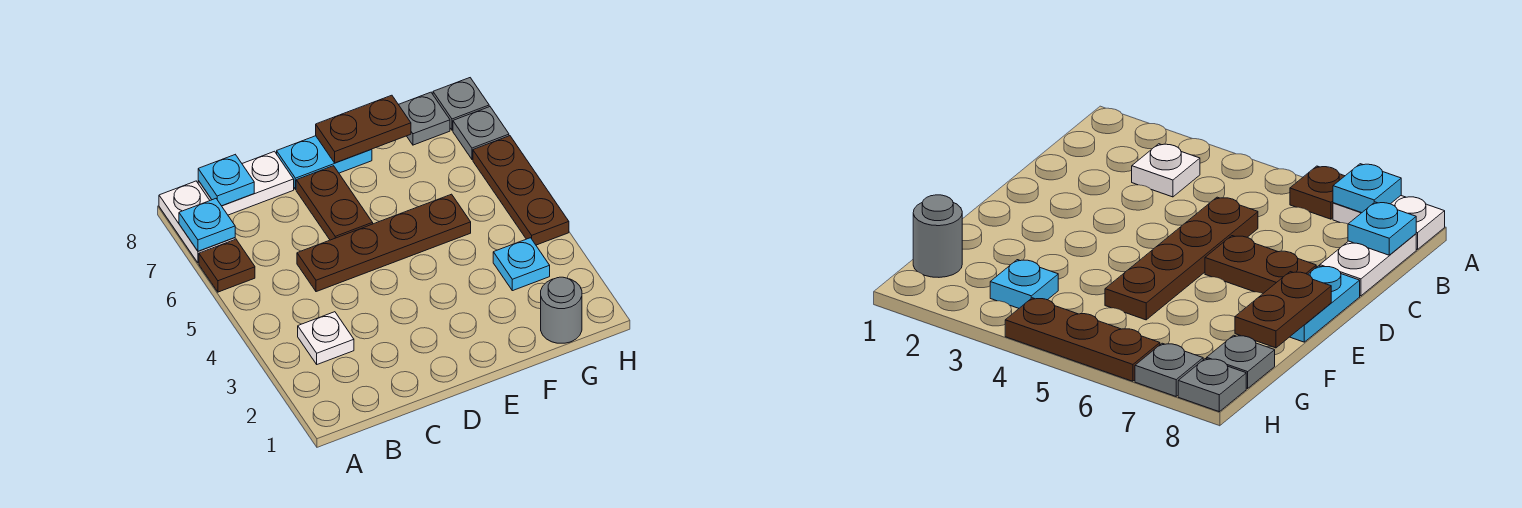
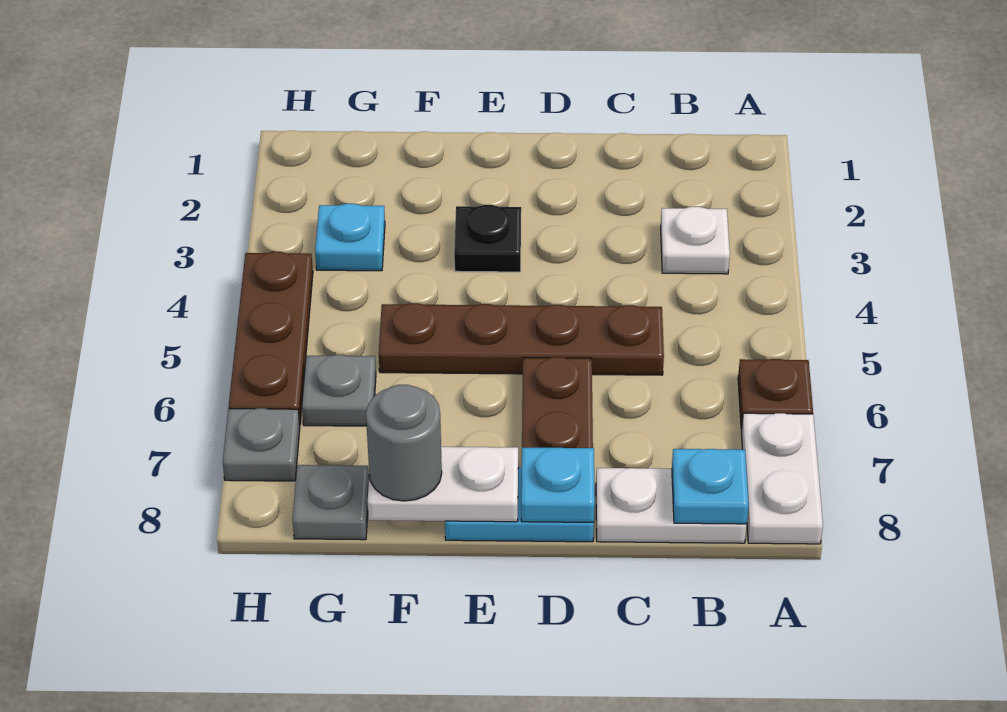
cyan plate A7 level 2 -> cyan plate D8 level 2
none -> black plate E3 level 1
brown plate E8:F8 level 2 -> white plate E8:F8 level 2
grey round brick G1 level 1 -> grey round brick F8 level 3
grey plate H8 level 1 -> grey plate G6 level 1

